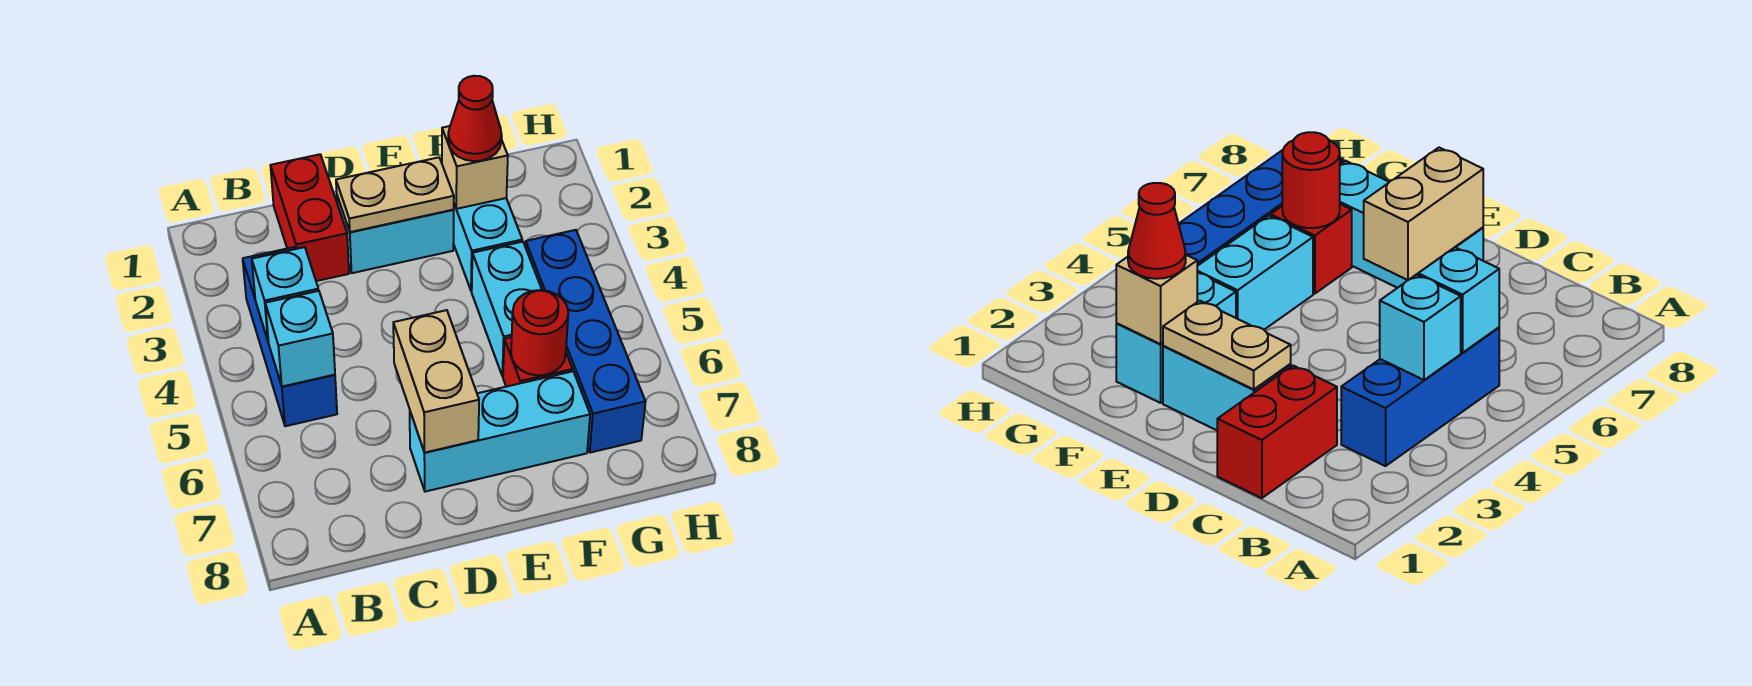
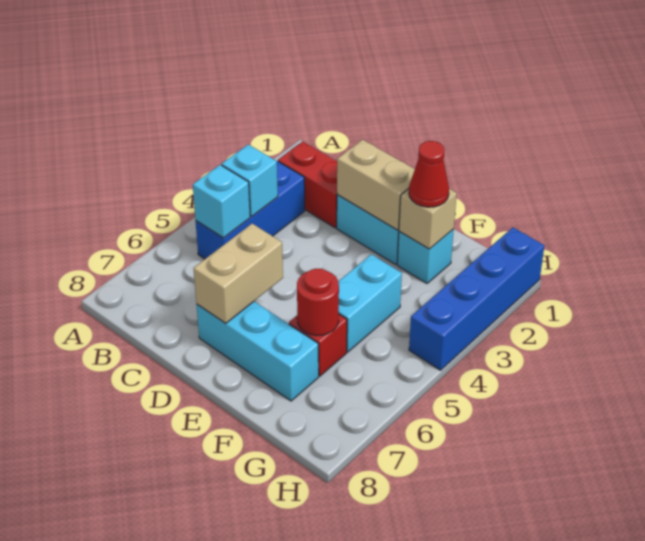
red brick C1:C2 level 1 -> red brick B2:C2 level 1
tan plate D2:E2 level 2 -> tan brick D2:E2 level 2
cyan brick F2:F3 level 1 -> cyan brick F2 level 1
blue brick G4:G7 level 1 -> blue brick H1:H4 level 1

